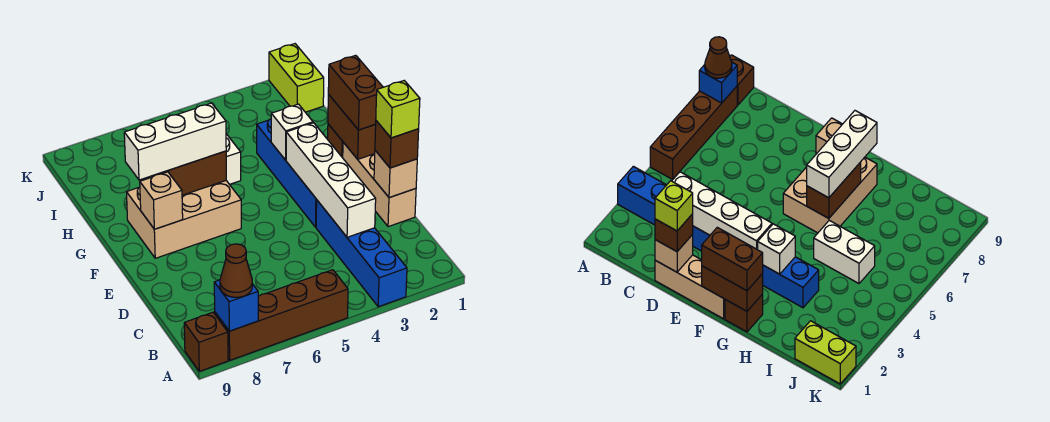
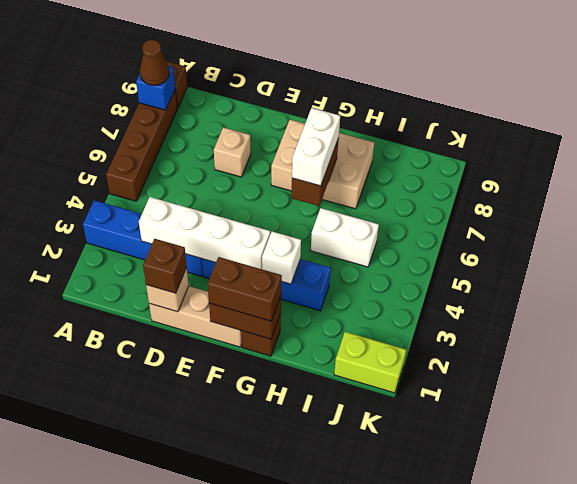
lime brick D1 level 4 -> none
tan brick F6:G8 level 1 -> tan brick F7:H8 level 1
tan brick F8 level 2 -> tan brick D7 level 1
white brick G6:G8 level 3 -> white brick G6:G7 level 3

